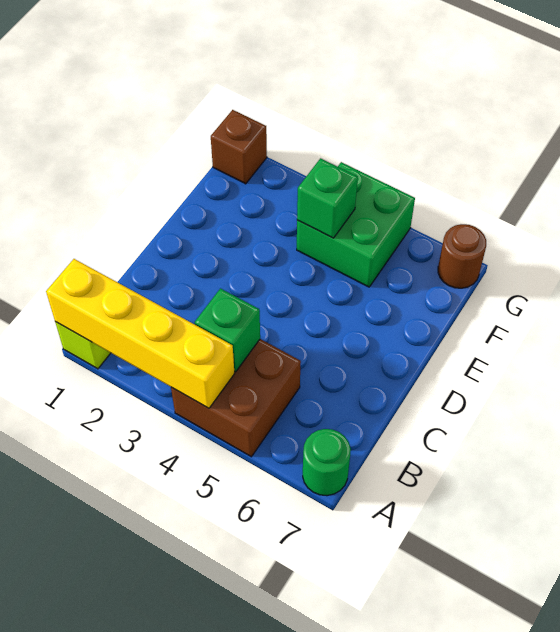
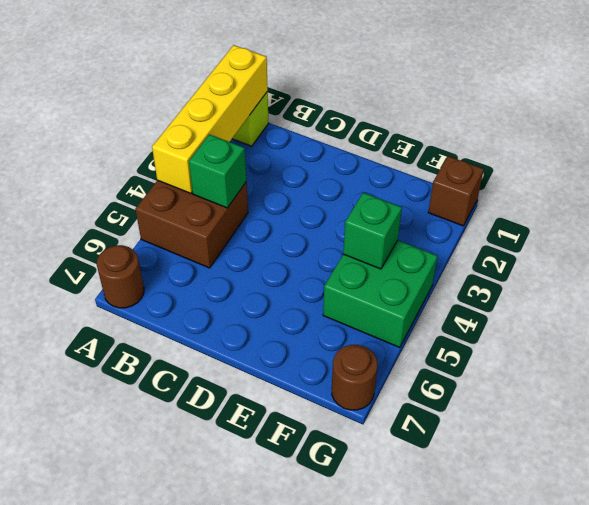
green round brick A7 level 1 -> brown round brick A7 level 1

